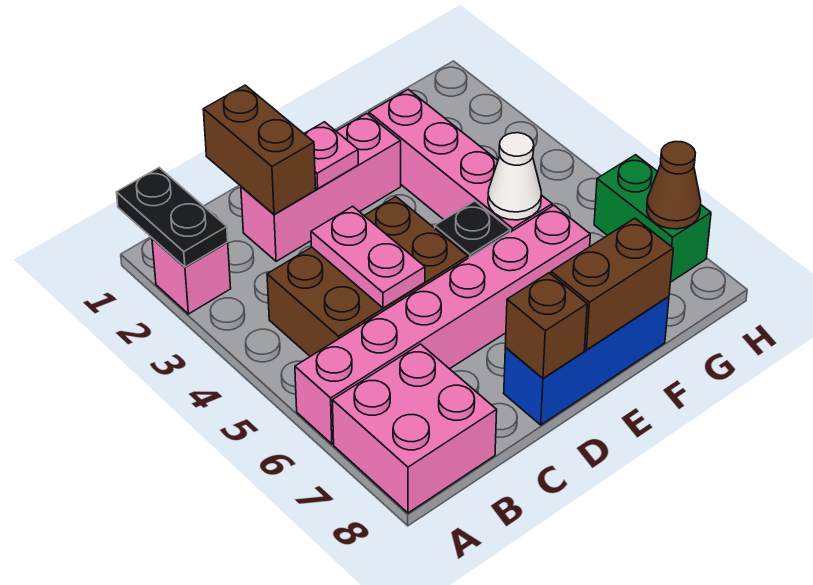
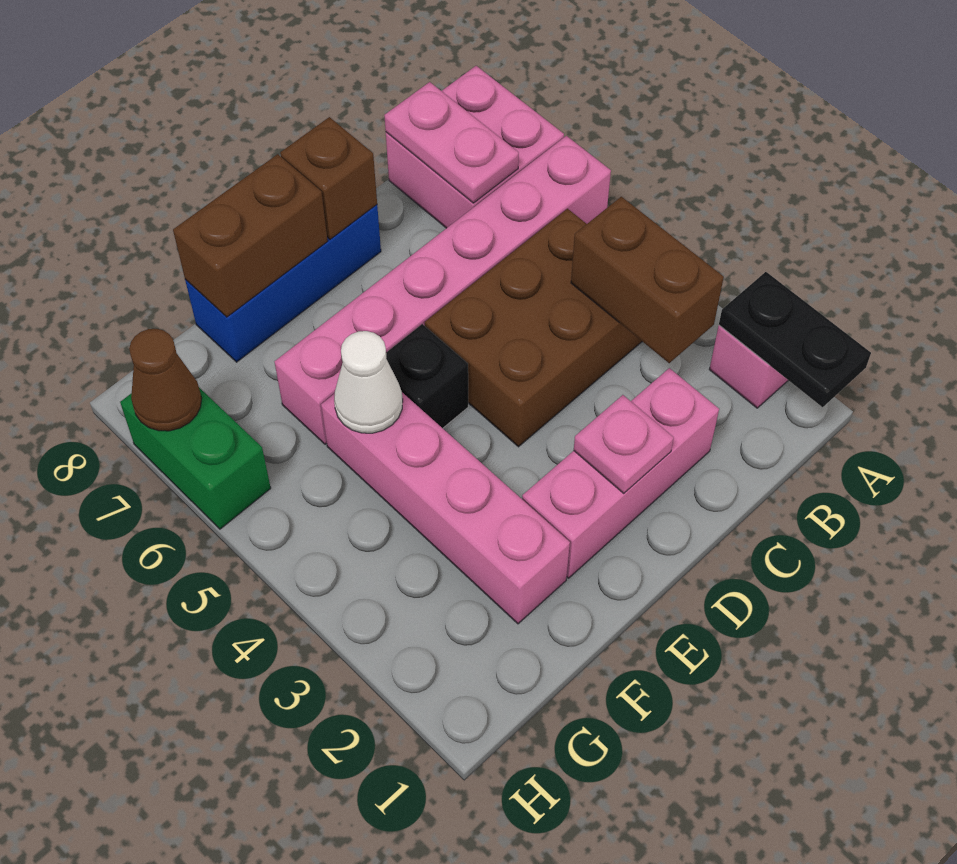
brown brick C1:C2 level 2 -> brown brick B3:B4 level 2
pink plate C4:C5 level 2 -> pink plate B7:B8 level 2

